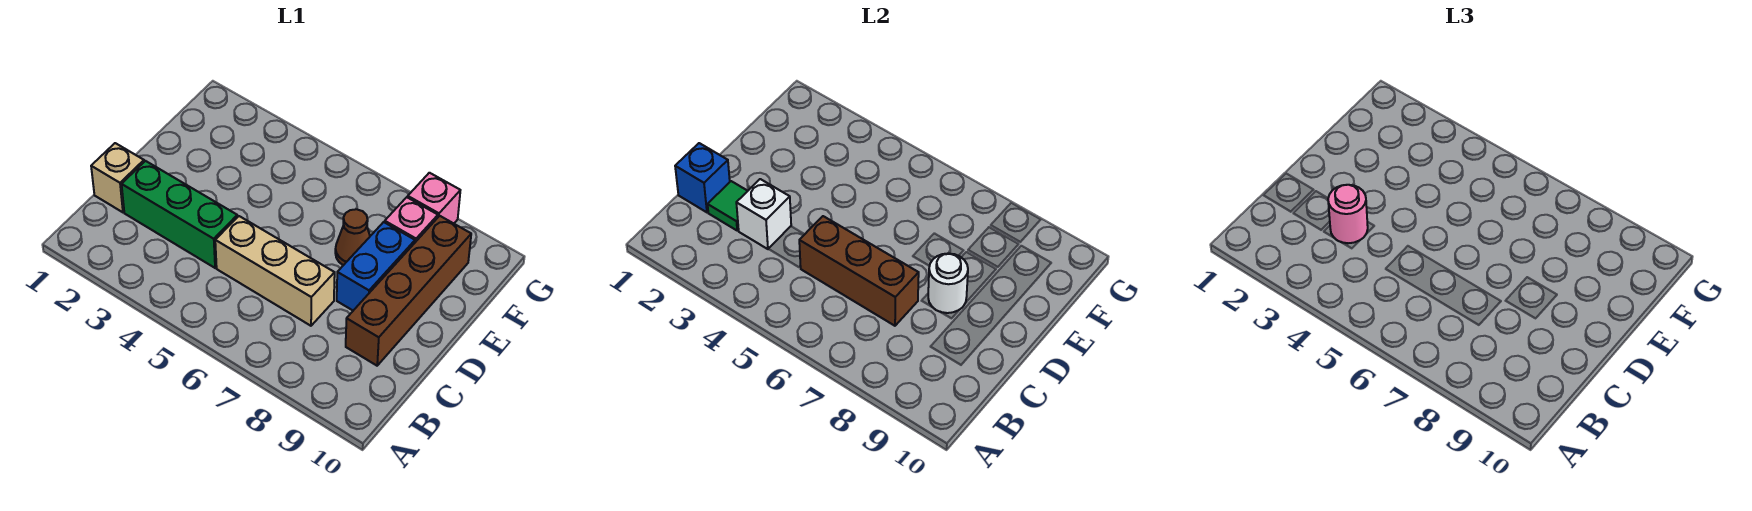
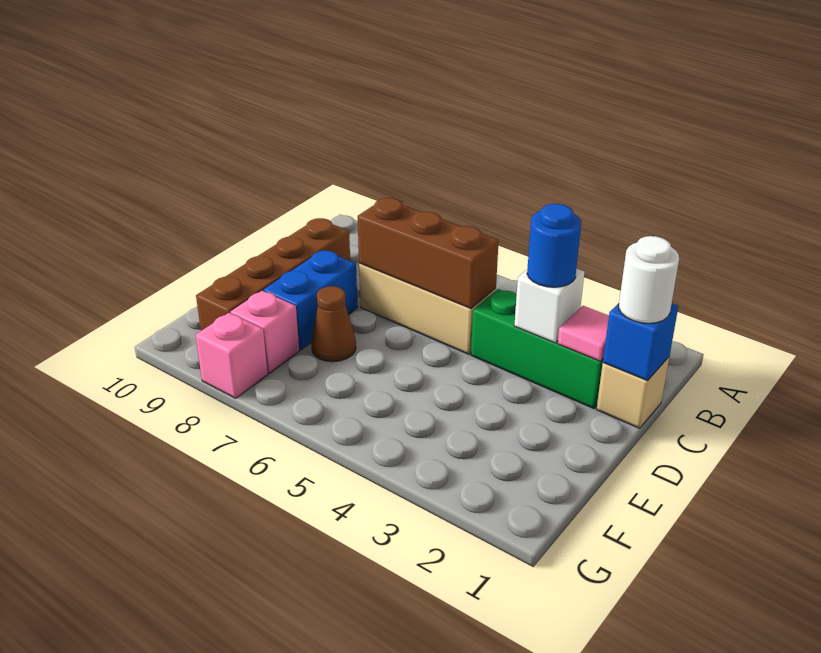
green tile C2 level 2 -> pink tile C2 level 2
pink round brick C3 level 3 -> blue round brick C3 level 3
white round brick D8 level 2 -> white round brick C1 level 3

